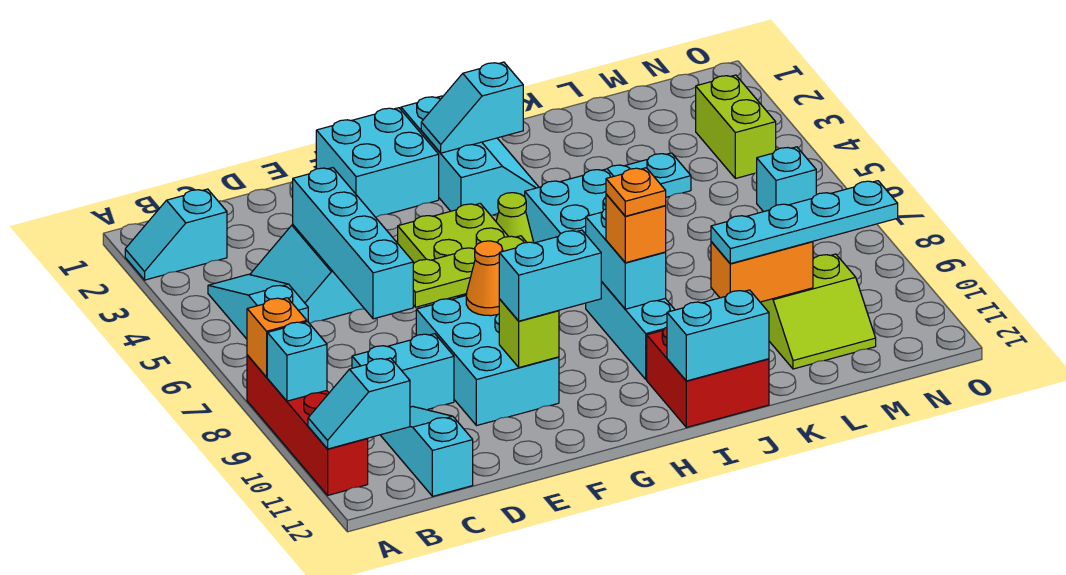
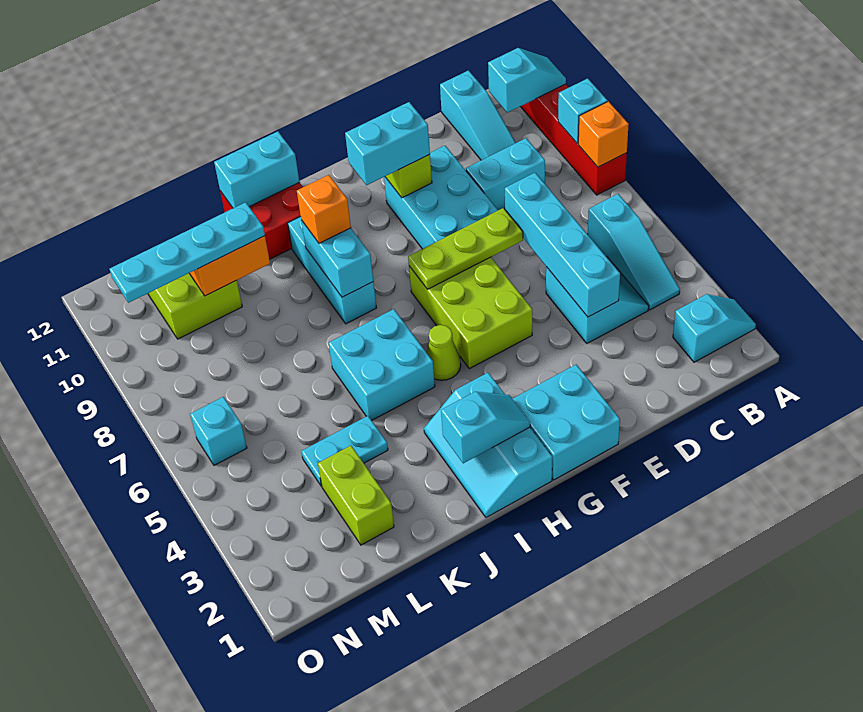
orange cone F8 level 2 -> none
orange plate I9 level 4 -> none
lime brick N3:N4 level 1 -> lime brick L2:L3 level 1

